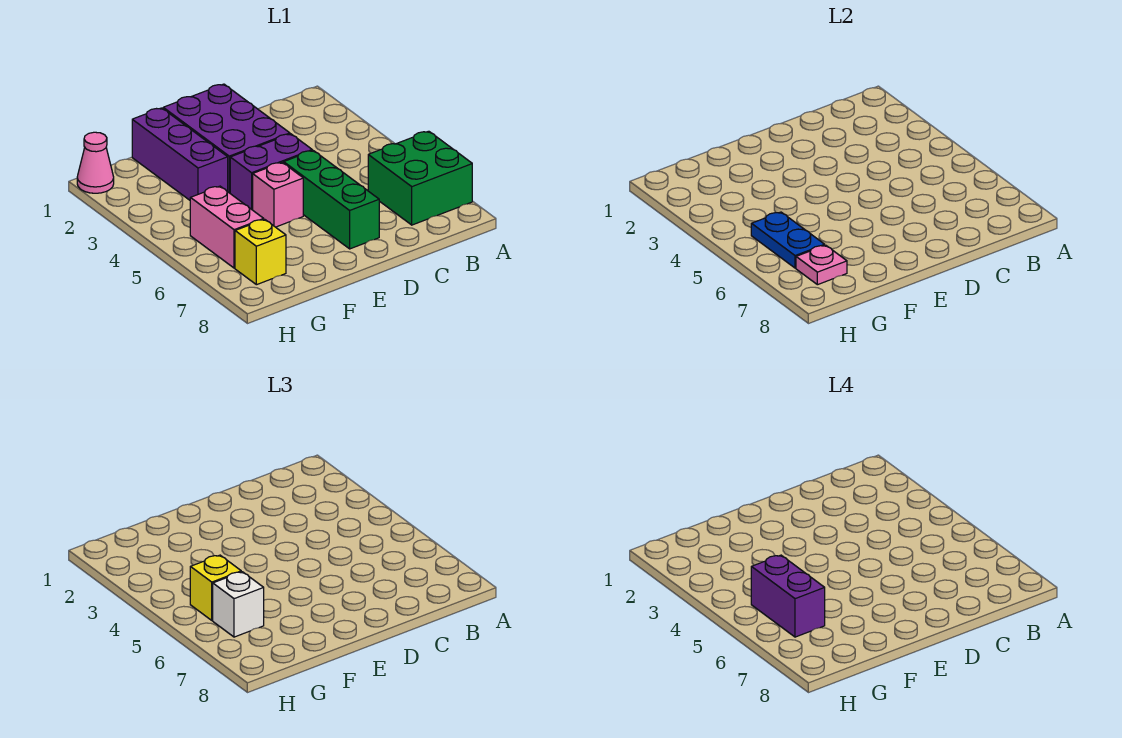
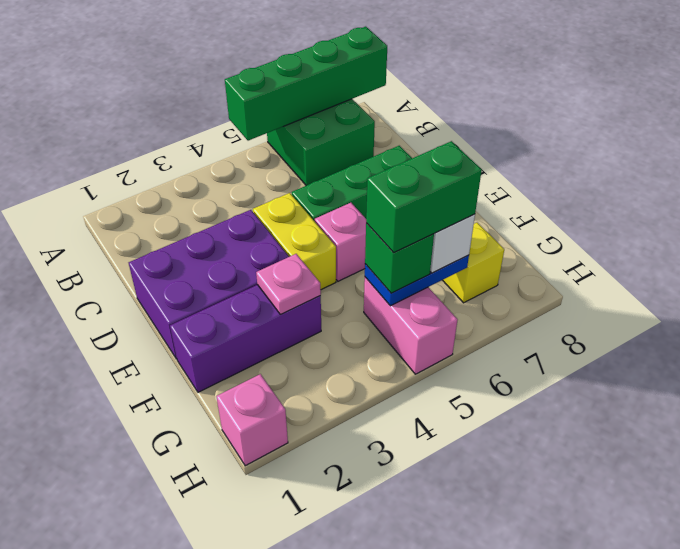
none -> green brick A5:A8 level 2
purple brick D4:E4 level 1 -> yellow brick D4:E4 level 1
pink brick G5:G6 level 1 -> pink brick G5:H5 level 1
yellow brick G5 level 3 -> green brick G5 level 3
purple brick G5:G6 level 4 -> green brick G5:G6 level 4
pink plate G7 level 2 -> pink plate F3 level 2
pink cone H1 level 1 -> pink brick H1 level 1

